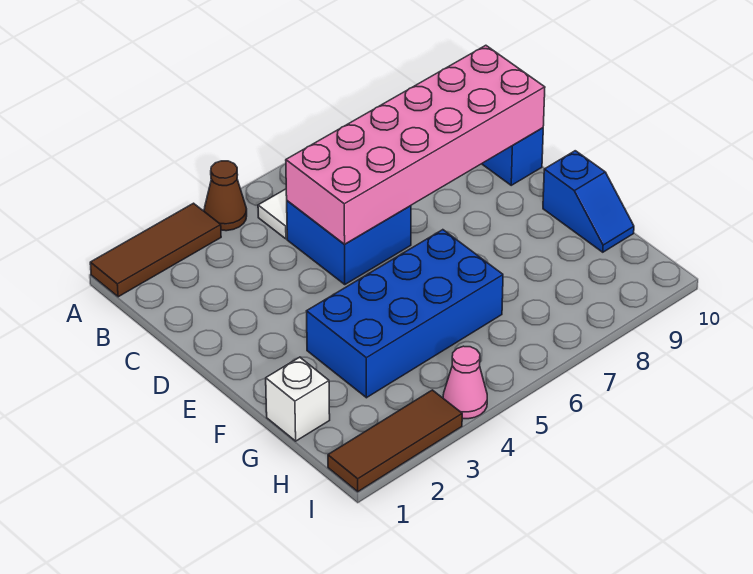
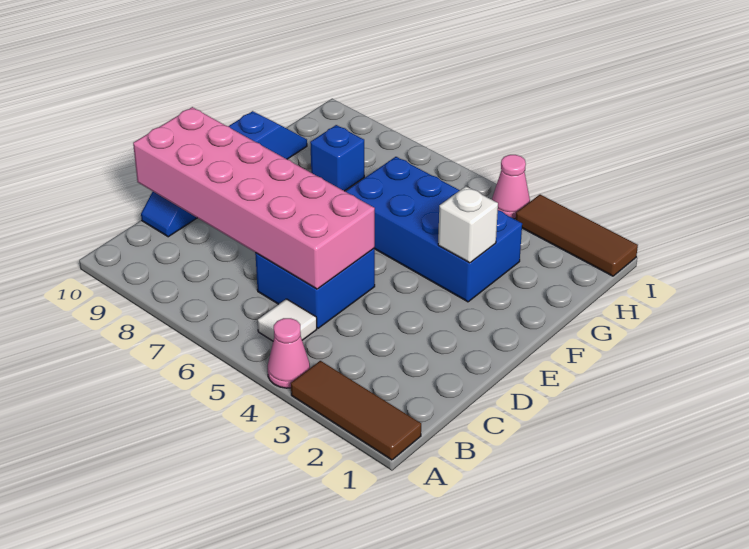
brown cone A4 level 1 -> pink cone A4 level 1
white brick G1 level 1 -> white brick F3 level 2
none -> blue brick G8 level 1

